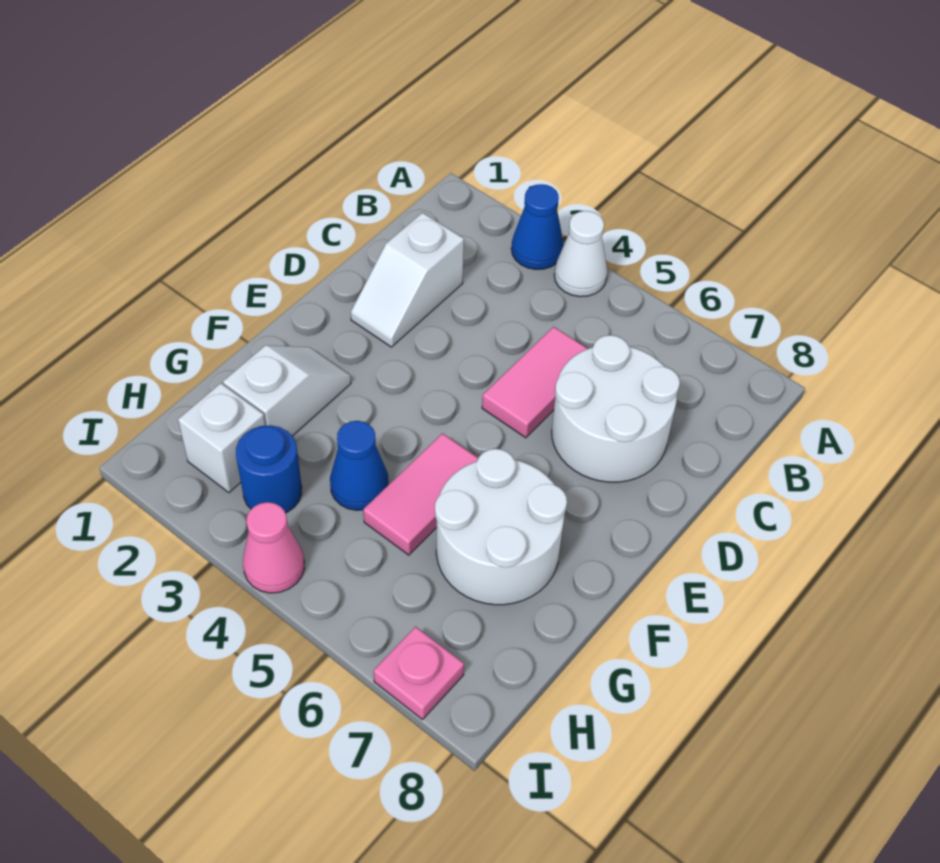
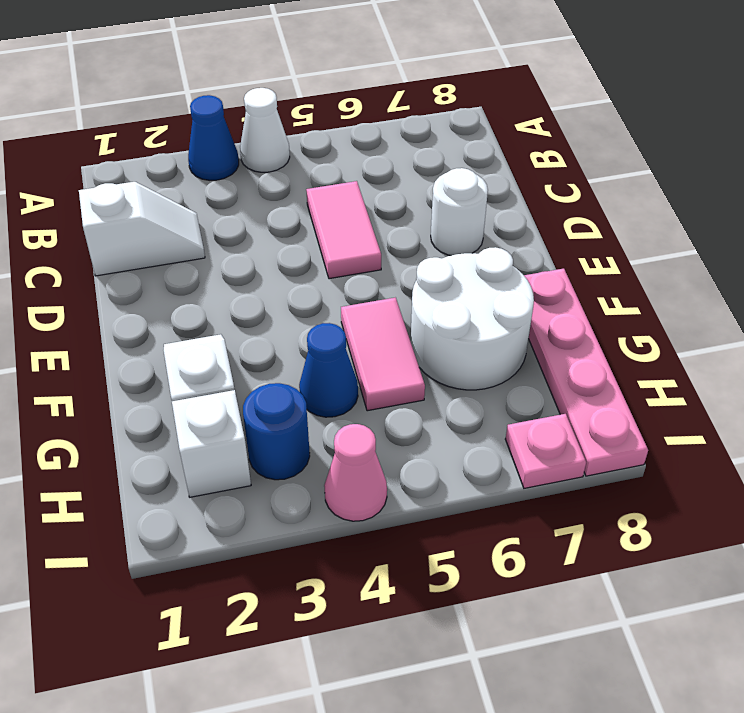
white slope C2:D2 level 1 top C -> white slope C1:C2 level 1 top 1
white round brick C6:D7 level 1 -> white round brick D7 level 1
none -> pink plate F8:I8 level 1

